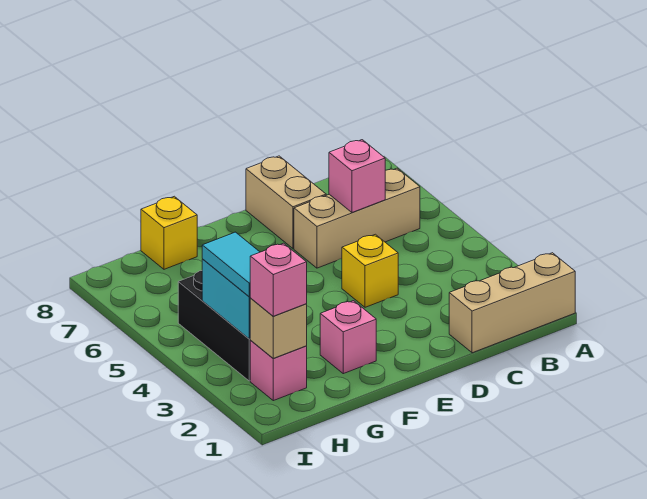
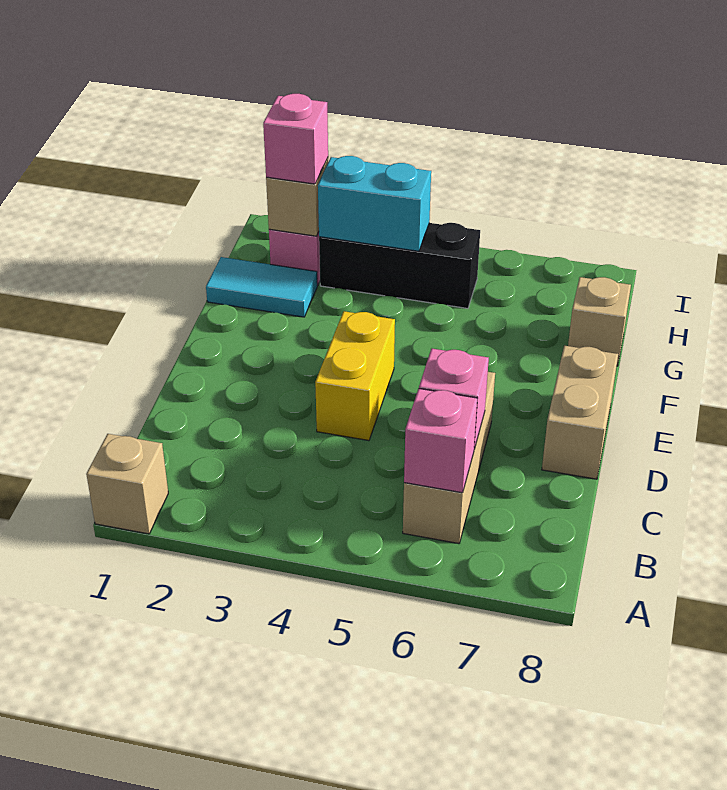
tan brick A1:C1 level 1 -> tan brick A1 level 1
yellow brick D4 level 1 -> yellow brick D4:E4 level 1
tan brick D7:D8 level 1 -> tan brick D8:E8 level 1
pink brick F2 level 1 -> pink brick B6 level 2
yellow brick G8 level 1 -> tan brick G8 level 1
cyan tile H3:H4 level 3 -> cyan tile G1:G2 level 1

